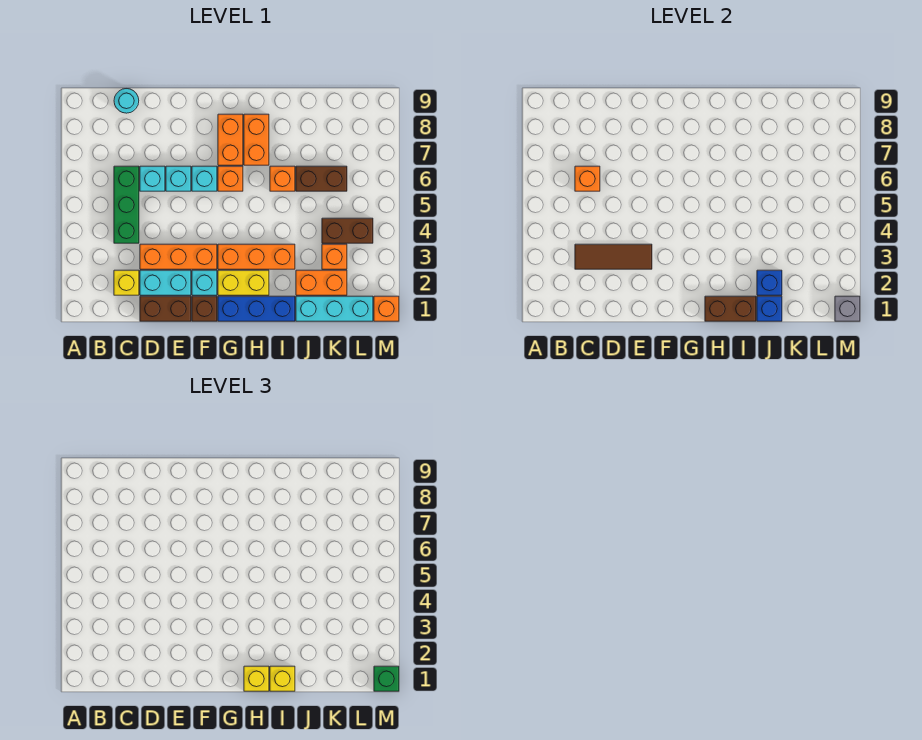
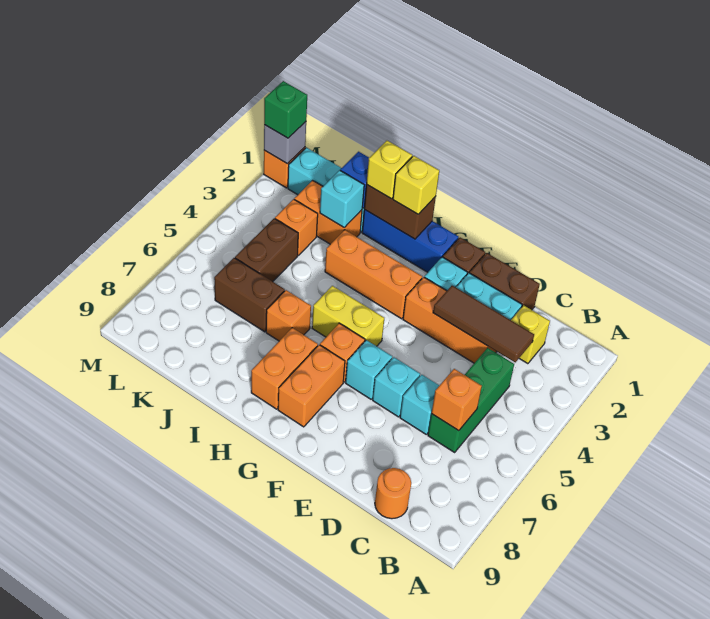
cyan round brick C9 level 1 -> orange round brick C9 level 1
yellow brick G2:H2 level 1 -> yellow brick G5:H5 level 1
blue brick J2 level 2 -> cyan brick J2 level 2
brown brick K4:L4 level 1 -> brown brick K4:K5 level 1

